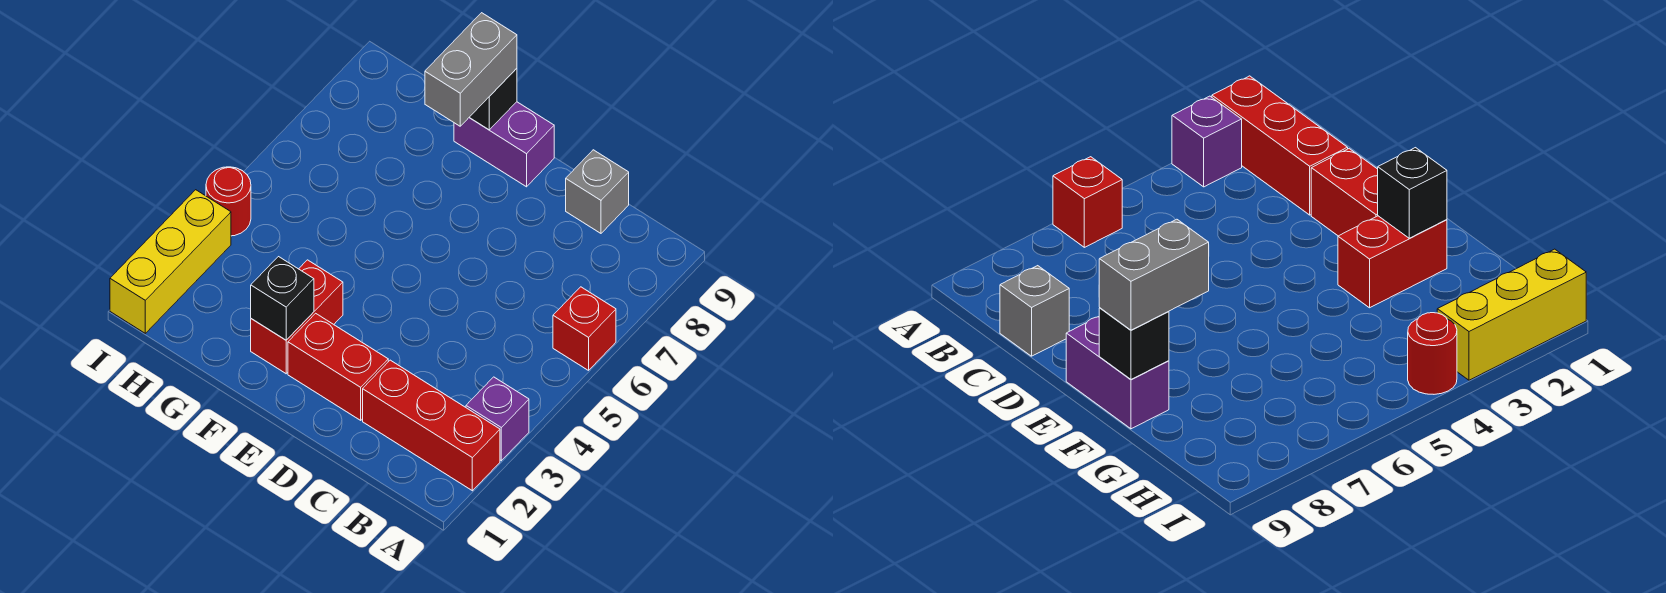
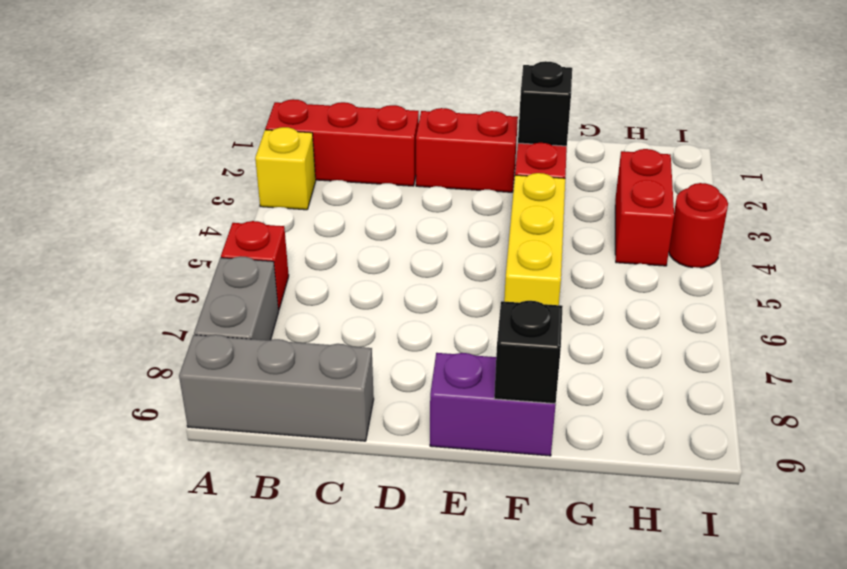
purple brick A3 level 1 -> yellow brick A3 level 1
grey brick C9 level 1 -> grey brick A9:C9 level 1
grey brick F8:F9 level 3 -> grey brick A7:A8 level 1
none -> red brick H3:H4 level 1
yellow brick I1:I3 level 1 -> yellow brick F4:F6 level 1

